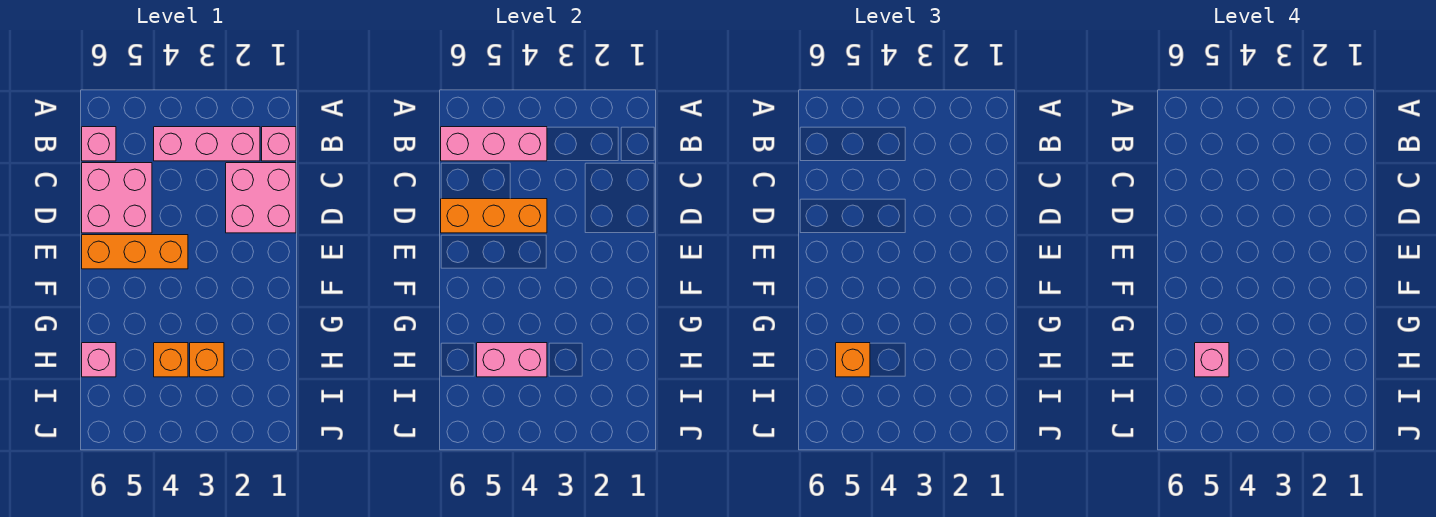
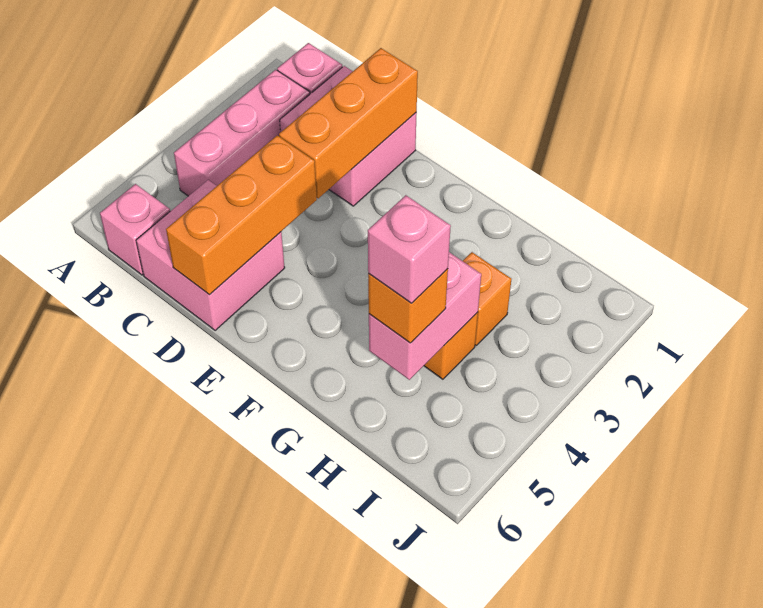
pink brick B4:B6 level 2 -> none
orange brick E4:E6 level 1 -> orange brick D1:D3 level 2
pink brick H6 level 1 -> none

